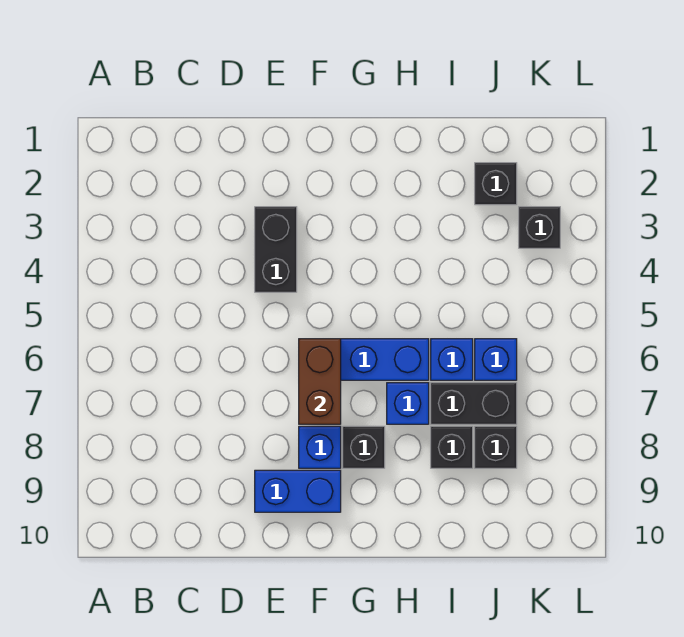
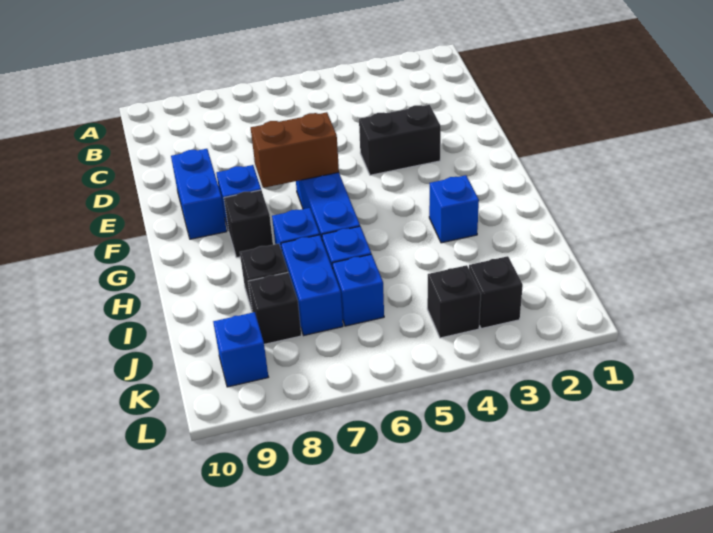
none -> blue brick H3 level 1
black brick I7:J7 level 1 -> blue brick I7:J7 level 1
black brick J2 level 1 -> black brick K4 level 1
none -> blue brick K9 level 1

